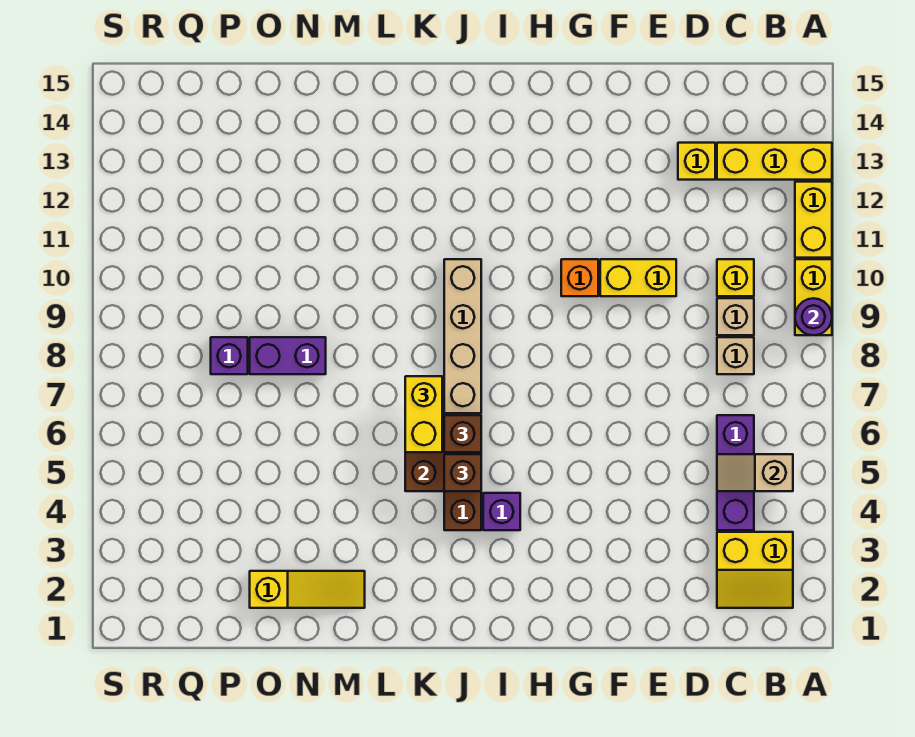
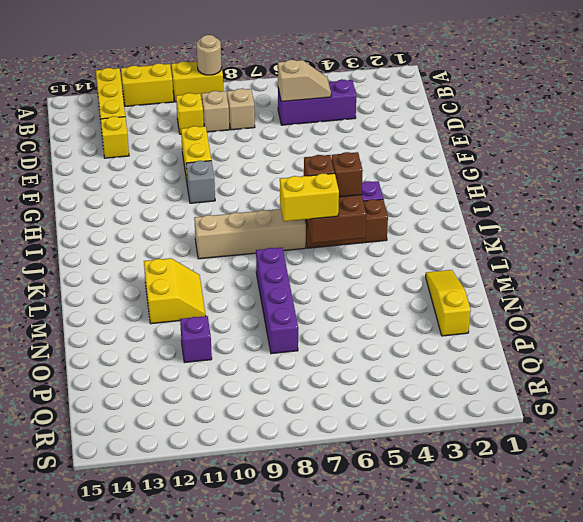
purple round brick A9 level 2 -> tan round brick A9 level 2
yellow slope B2:C3 level 1 top 3 -> yellow slope L11:M12 level 1 top 12
tan slope B5:C5 level 2 top B -> tan slope C5:C6 level 2 top 6
orange brick G10 level 1 -> grey brick G10 level 1
purple brick N8:O8 level 1 -> purple brick L8:O8 level 1
purple brick P8 level 1 -> purple brick O11 level 1

